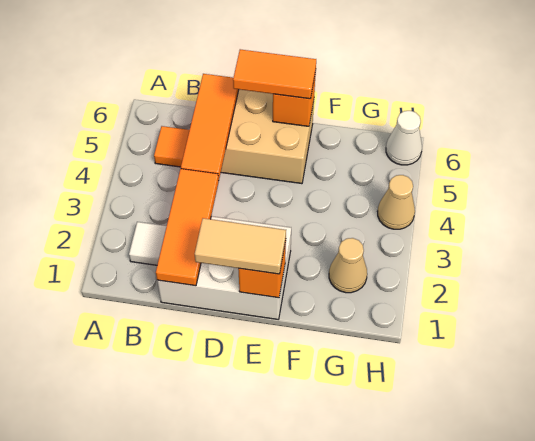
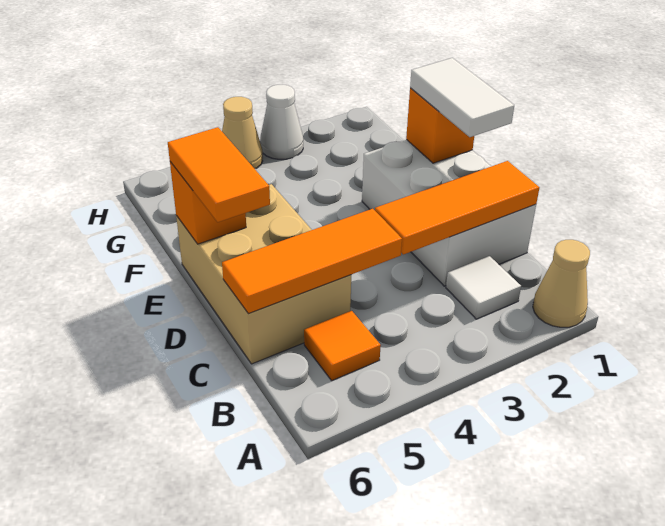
tan tile D1:E1 level 3 -> white tile D1:E1 level 3
tan cone G2 level 1 -> tan cone A1 level 1
white cone H6 level 1 -> white cone H3 level 1

